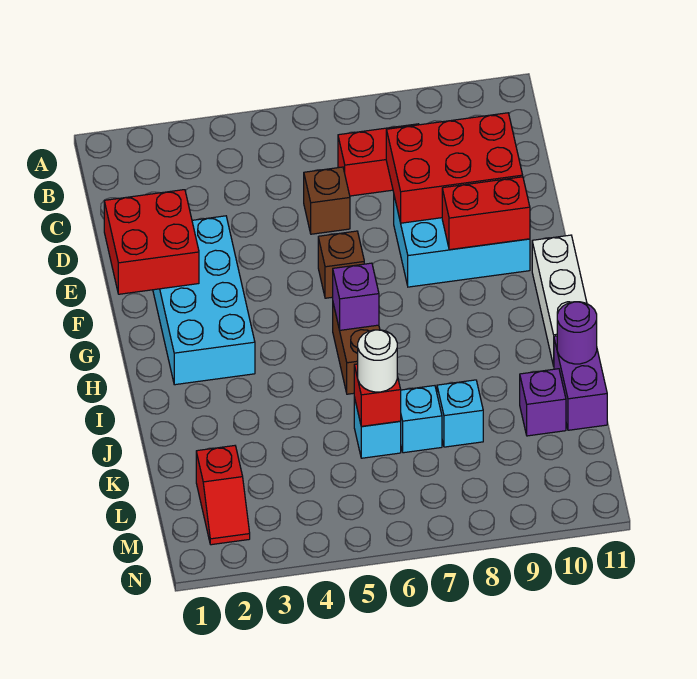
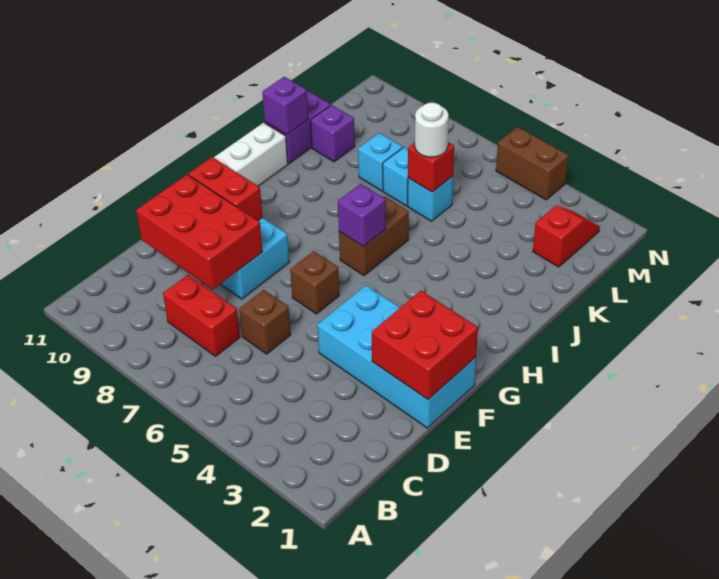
cyan brick E2:H3 level 1 -> cyan brick E1:F4 level 1
purple round brick J11 level 2 -> purple brick J11 level 2
none -> brown brick N4:N5 level 1

